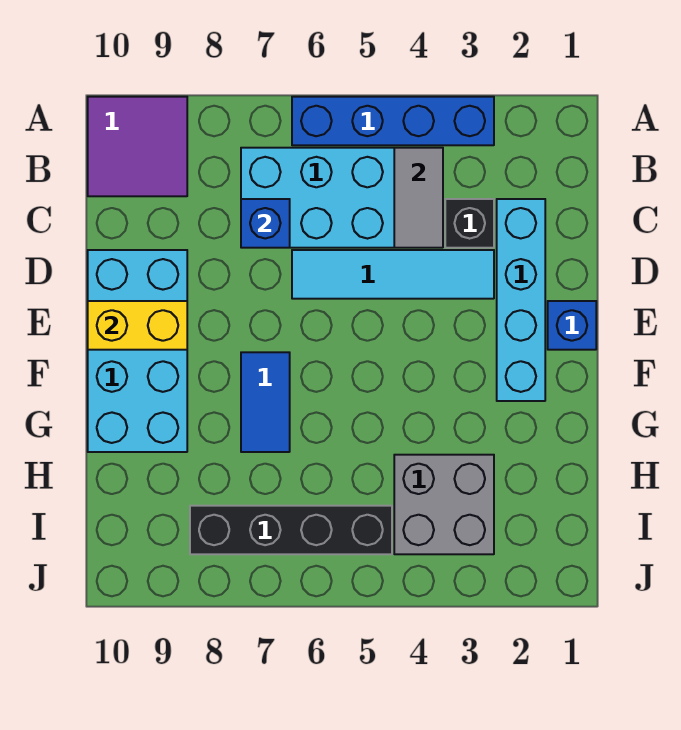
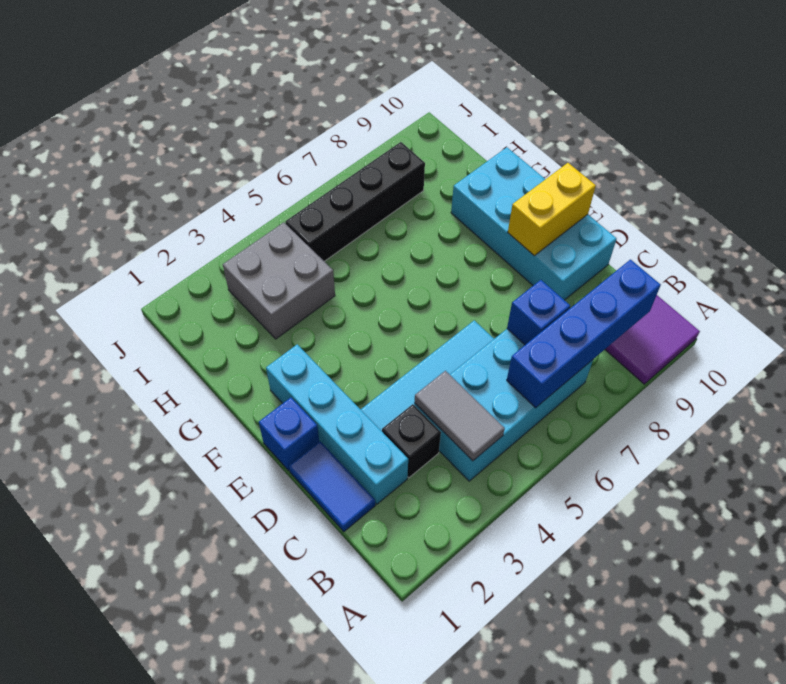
blue brick A3:A6 level 1 -> blue brick B6:B9 level 2
blue tile F7:G7 level 1 -> blue tile C1:D1 level 1

